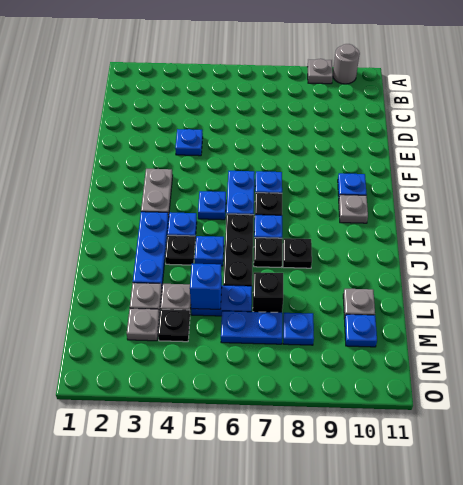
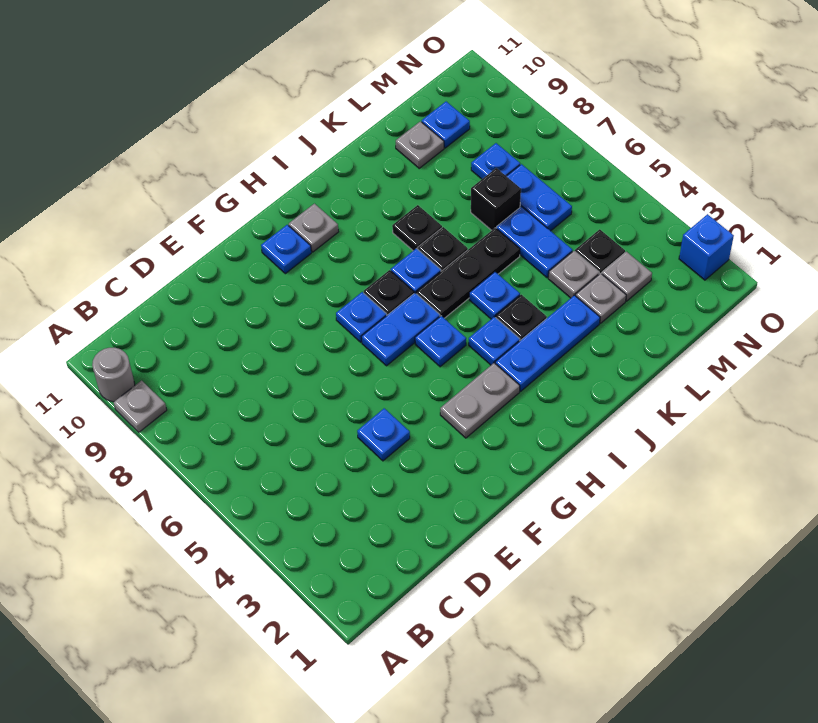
blue brick L5 level 2 -> blue brick O2 level 1

